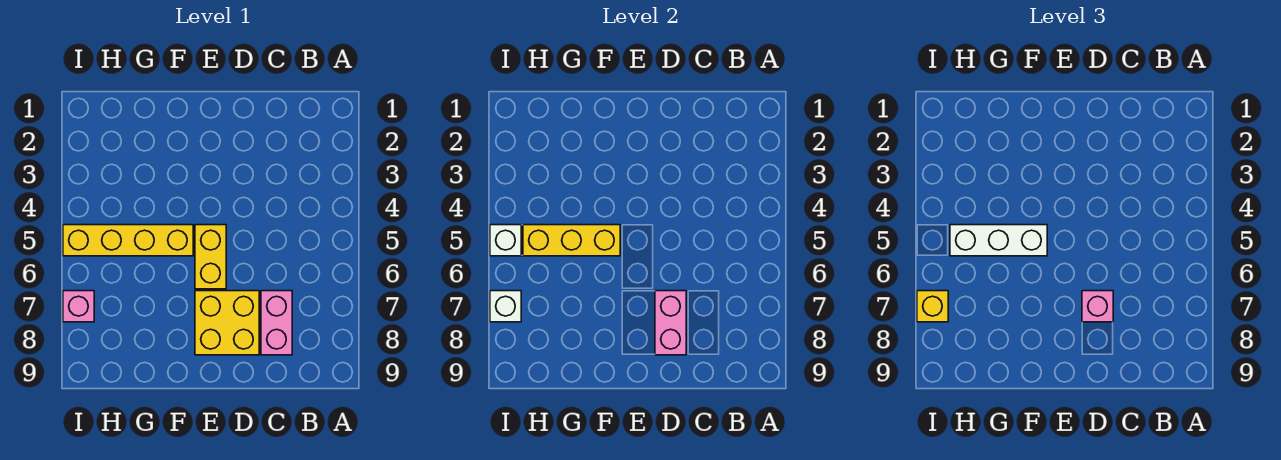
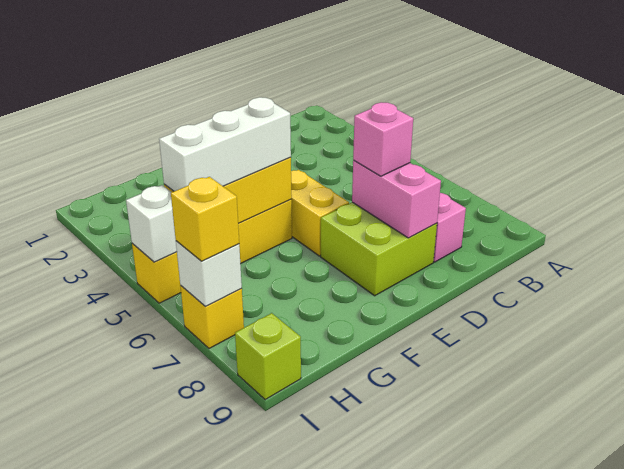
yellow brick D7:E8 level 1 -> lime brick D7:E8 level 1
pink brick I7 level 1 -> yellow brick I7 level 1
none -> lime brick I9 level 1

